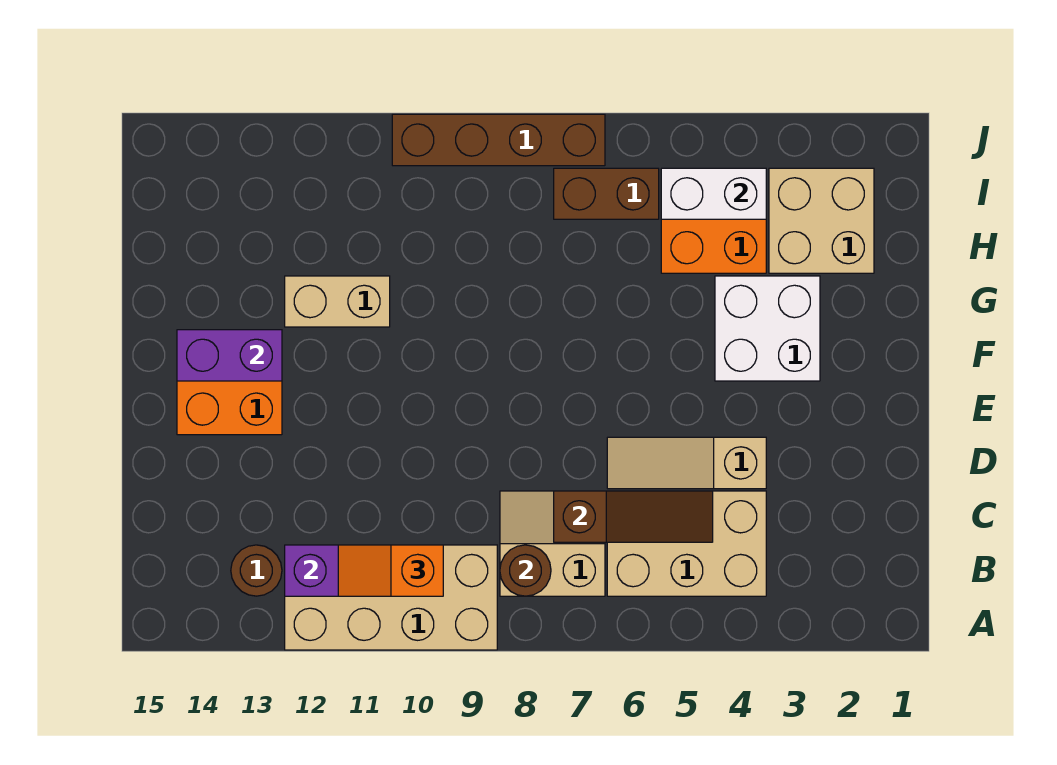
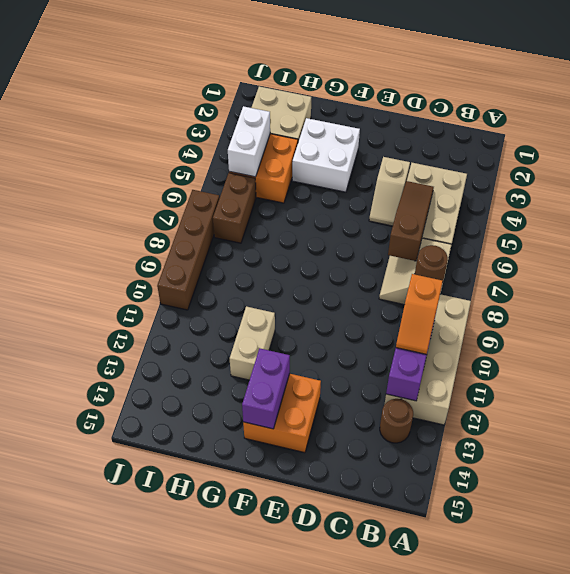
tan slope D4:D6 level 1 top 4 -> tan slope D4:D5 level 1 top 4

